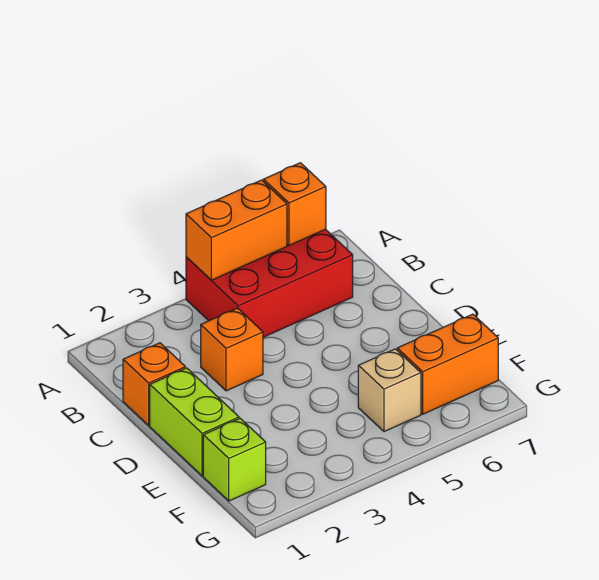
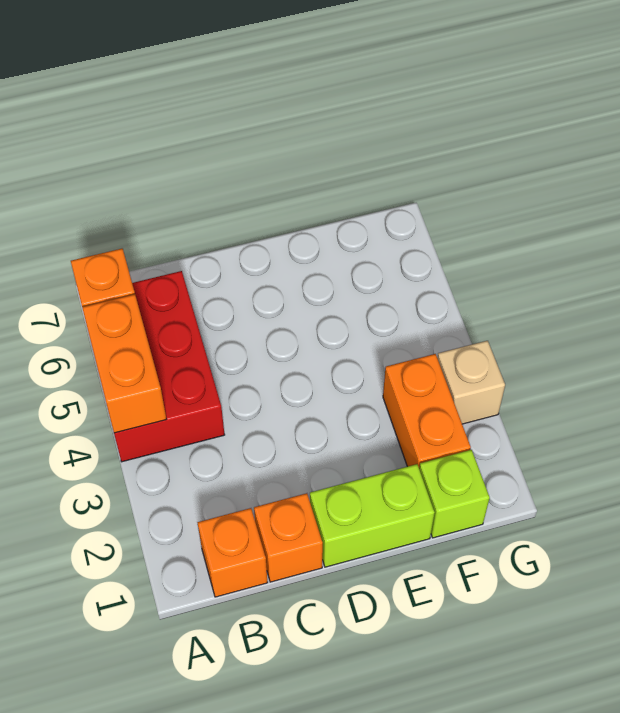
orange brick C3 level 1 -> orange brick B1 level 1
tan brick F5 level 1 -> tan brick G3 level 1
orange brick F6:F7 level 1 -> orange brick F2:F3 level 1

